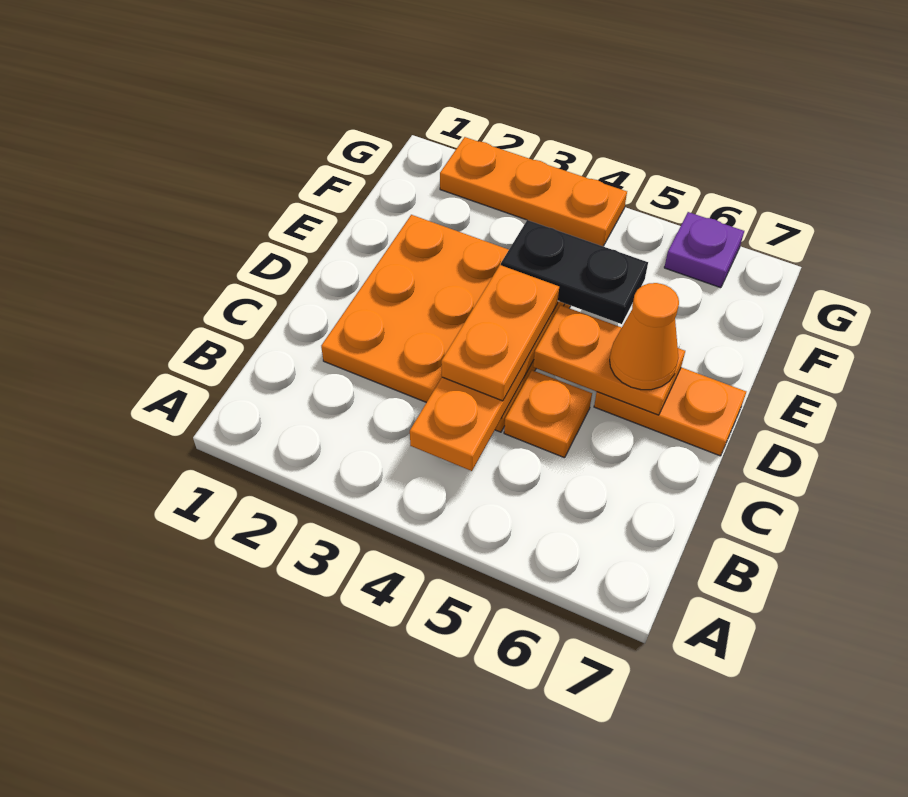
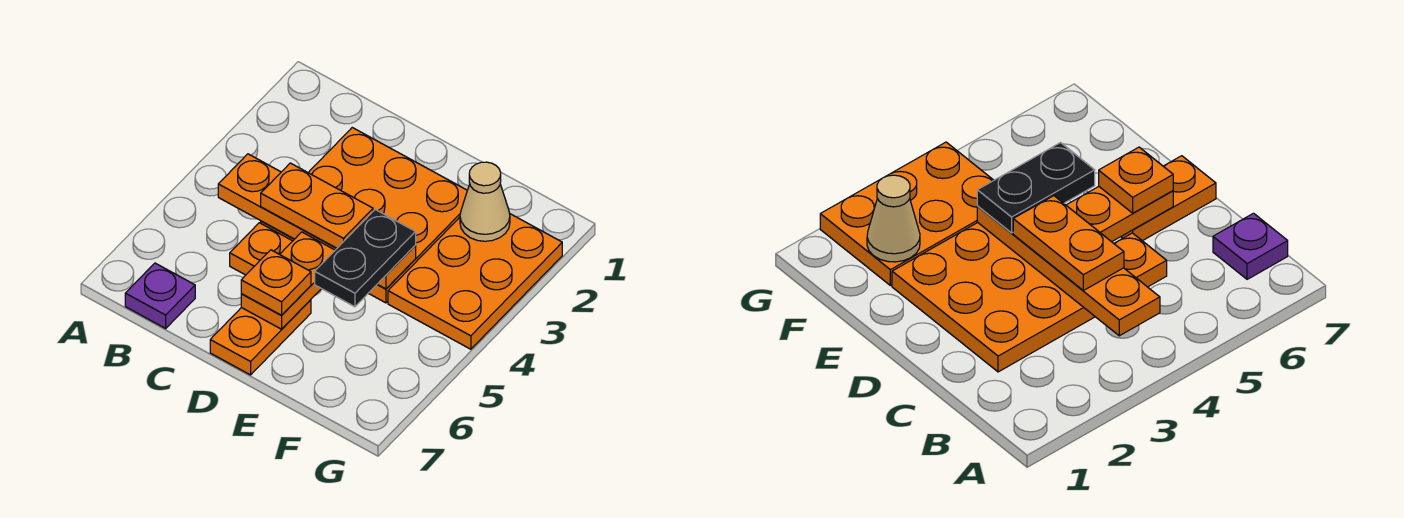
orange cone D6 level 3 -> orange plate D6 level 3
none -> tan cone F2 level 2
orange plate G2:G4 level 1 -> orange plate F2:G4 level 1
purple plate G6 level 1 -> purple plate B7 level 1

